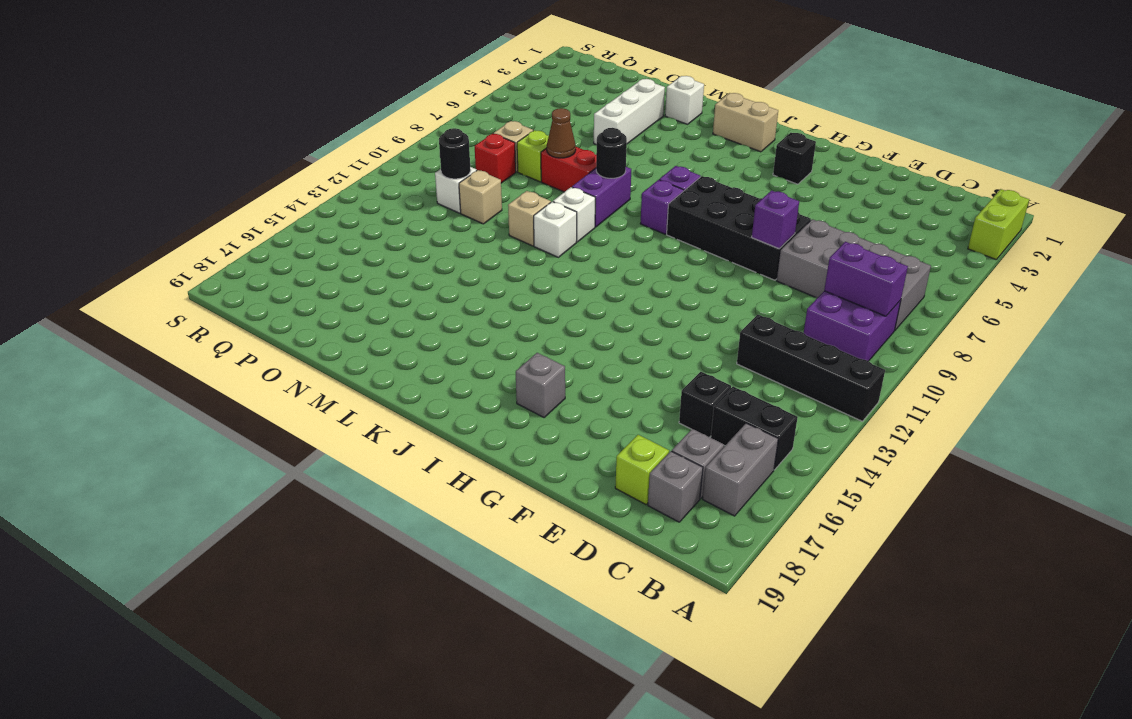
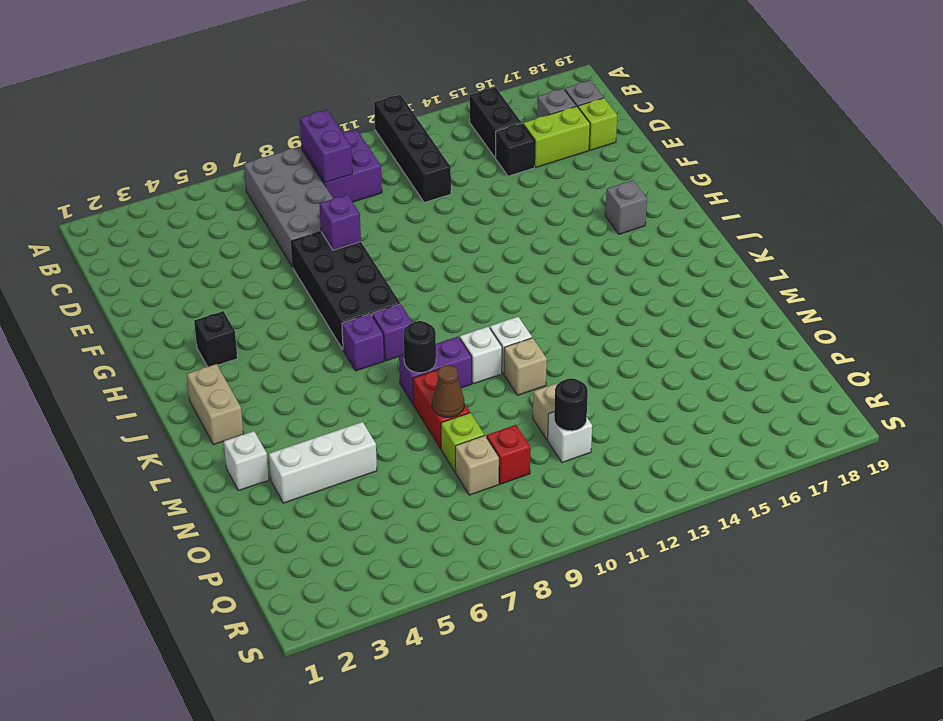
lime brick A2:A3 level 1 -> lime brick D16:D17 level 1
grey brick B16:B17 level 1 -> none

